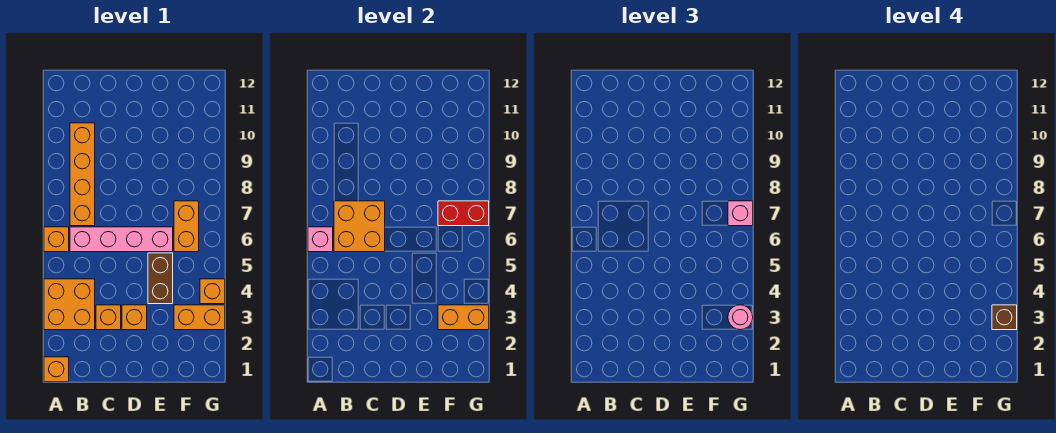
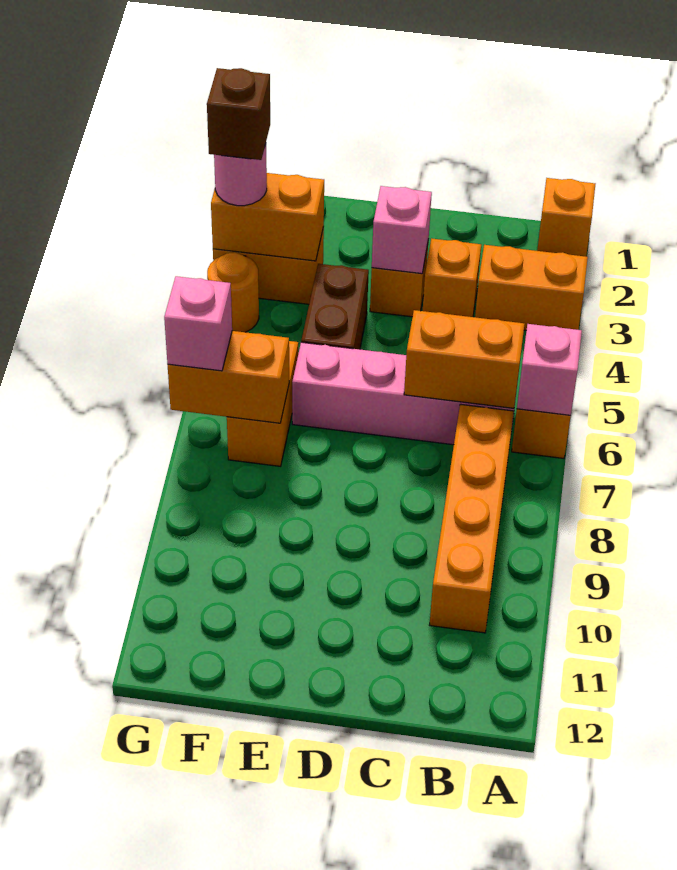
orange brick A3:B4 level 1 -> orange brick A3:B3 level 1
orange brick B6:C7 level 2 -> orange brick B6:C6 level 2
none -> pink brick D3 level 2
red brick F7:G7 level 2 -> orange brick F7:G7 level 2
orange brick G4 level 1 -> orange round brick G4 level 1

